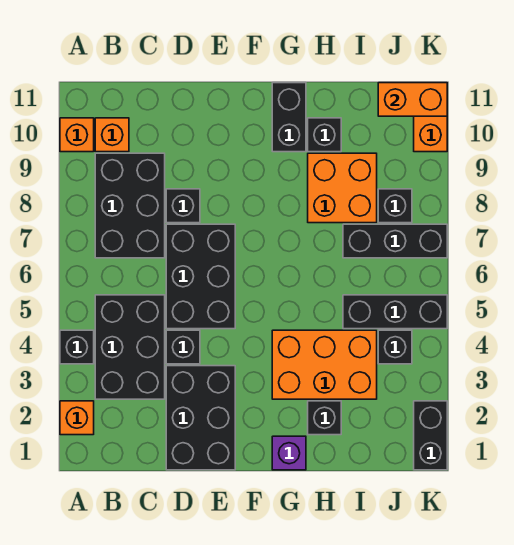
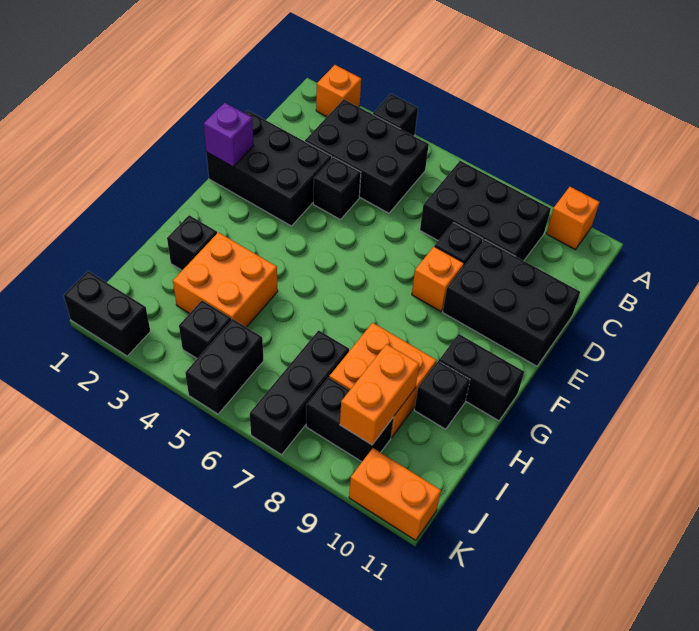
orange brick B10 level 1 -> orange brick E8 level 1
black brick D5:E7 level 1 -> black brick D9:E11 level 1
purple brick G1 level 1 -> purple brick E1 level 2
orange brick G3:I4 level 1 -> orange brick H3:I4 level 1
black brick I5:K5 level 1 -> black brick J5:K5 level 1
black brick J8 level 1 -> black brick J8:J9 level 1
orange brick J11:K11 level 2 -> orange brick I9:J9 level 2

